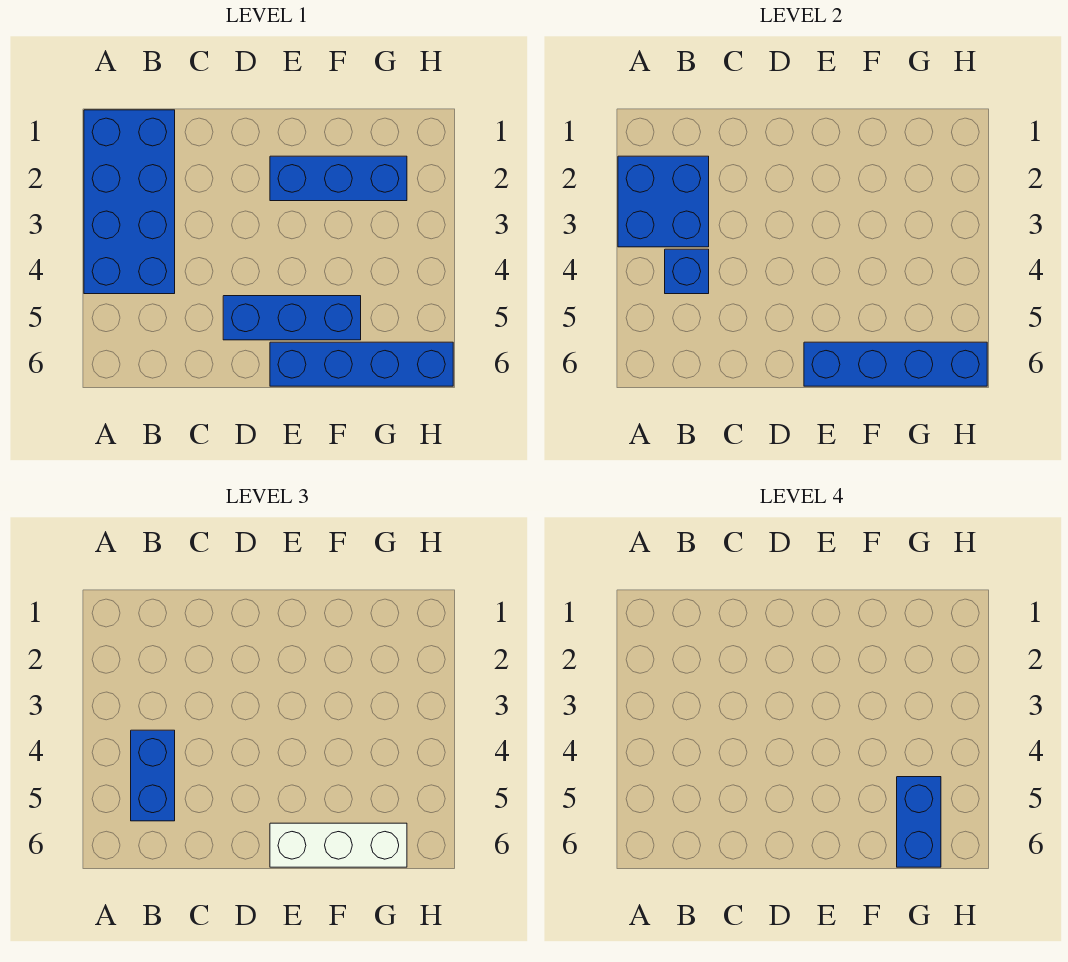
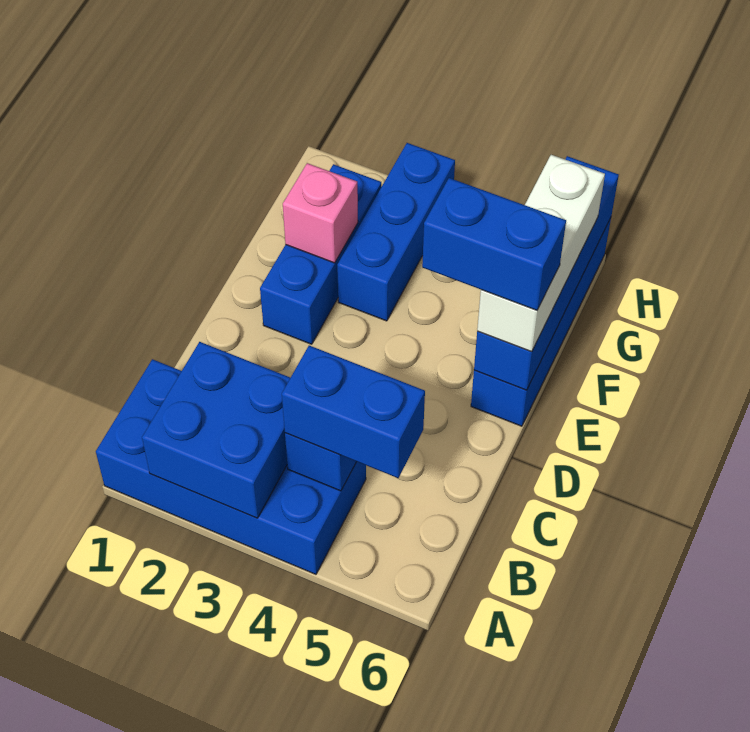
blue brick D5:F5 level 1 -> blue brick F3:H3 level 1
none -> pink brick F2 level 2
blue brick G5:G6 level 4 -> blue brick E5:E6 level 4

